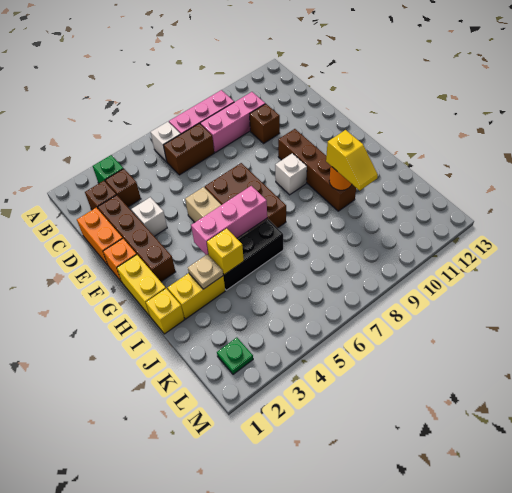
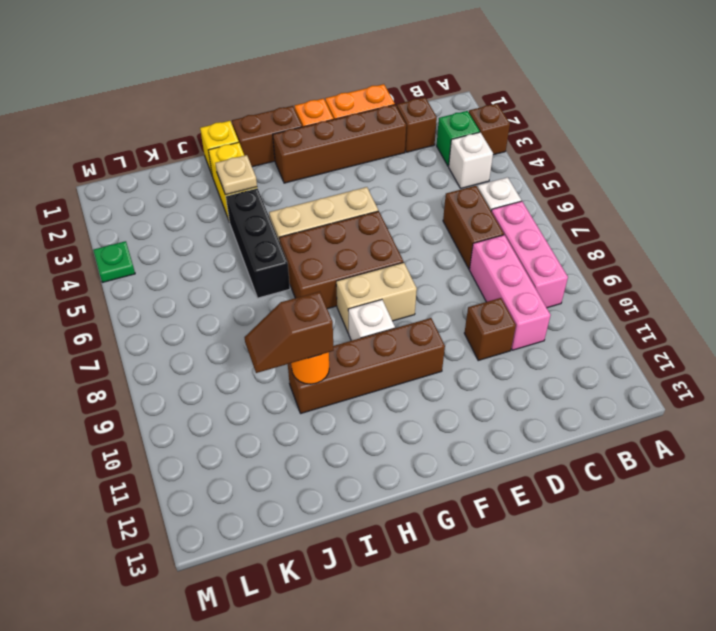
brown brick C3 level 1 -> brown brick A3 level 1
white brick E3 level 1 -> white brick B4 level 1
none -> tan brick F8:G8 level 1
yellow brick G1:H1 level 1 -> brown brick G1:H1 level 1
pink brick H4:H6 level 2 -> none
yellow brick I4 level 2 -> none
yellow slope I10:J10 level 3 top I -> brown slope I10:J10 level 3 top I
green plate L2 level 1 -> green plate M4 level 1

